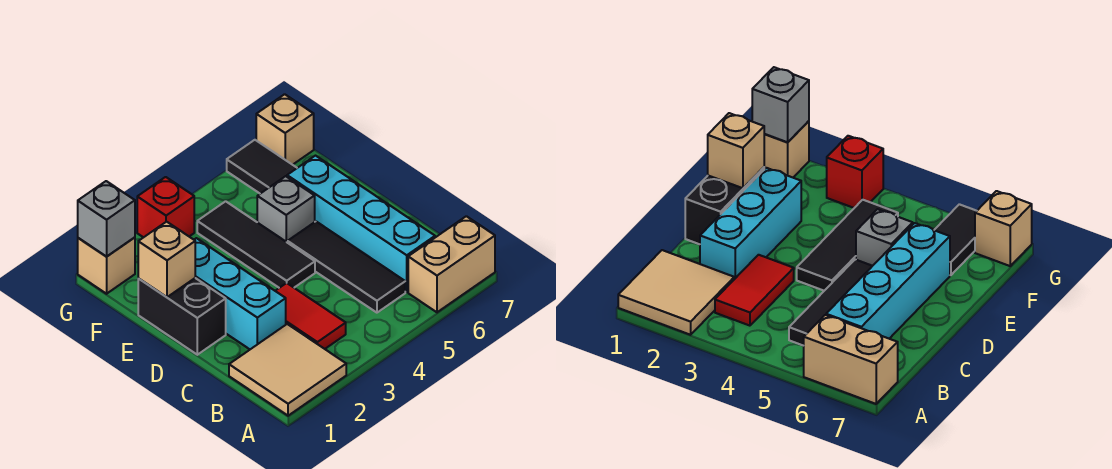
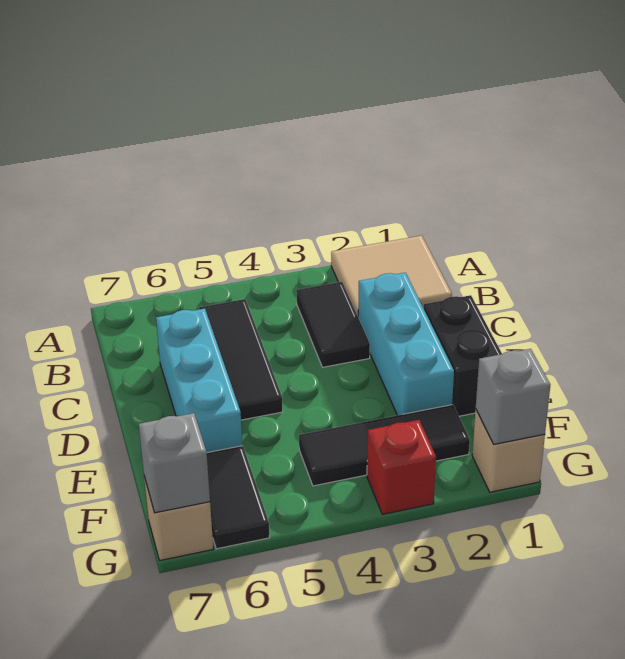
tan brick A6:A7 level 1 -> none
red tile B3:C3 level 1 -> black tile B3:C3 level 1
cyan brick B6:E6 level 1 -> cyan brick C6:E6 level 1
black tile D4:F4 level 1 -> black tile F2:F4 level 1
tan brick E1 level 2 -> none
grey brick E5 level 1 -> grey brick G7 level 2

